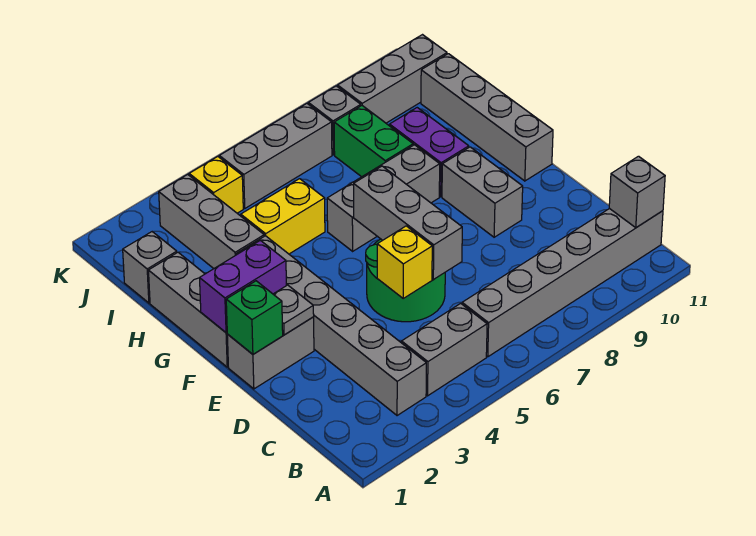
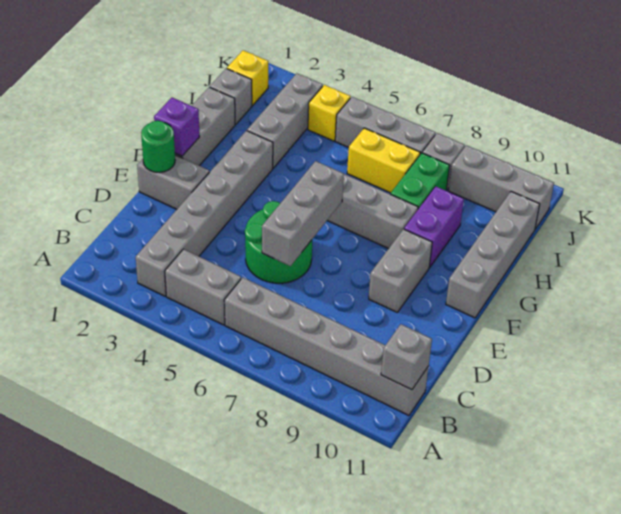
yellow brick D5 level 2 -> yellow brick J1 level 1
green brick E1 level 2 -> green round brick E1 level 2
grey plate E2 level 2 -> none
purple brick F1:F2 level 2 -> purple brick F1 level 2
yellow brick H4:H5 level 1 -> yellow brick I6:I7 level 1

